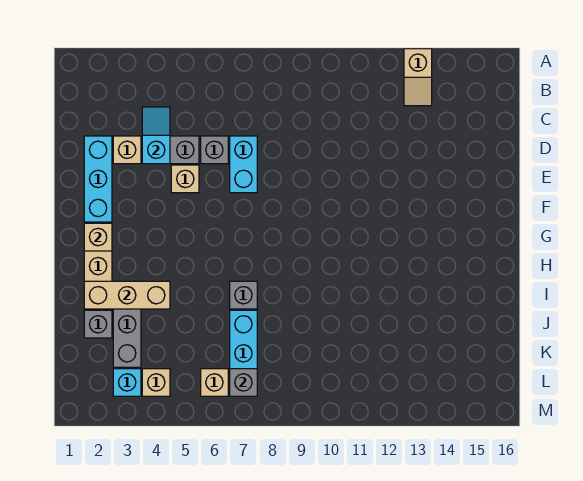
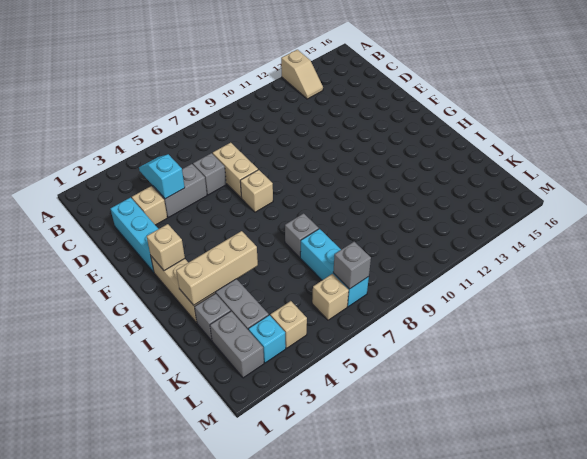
cyan brick D7:E7 level 1 -> tan brick D7:E7 level 1
tan brick E5 level 1 -> tan brick F7 level 1
none -> grey brick K2:L2 level 1

